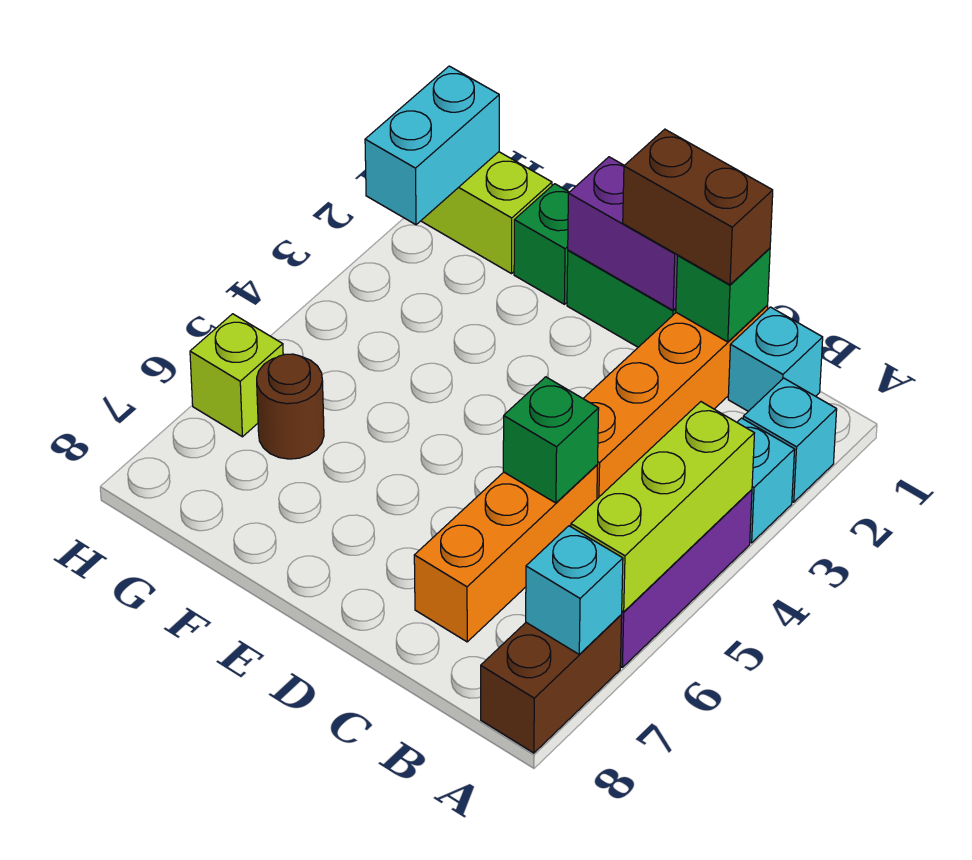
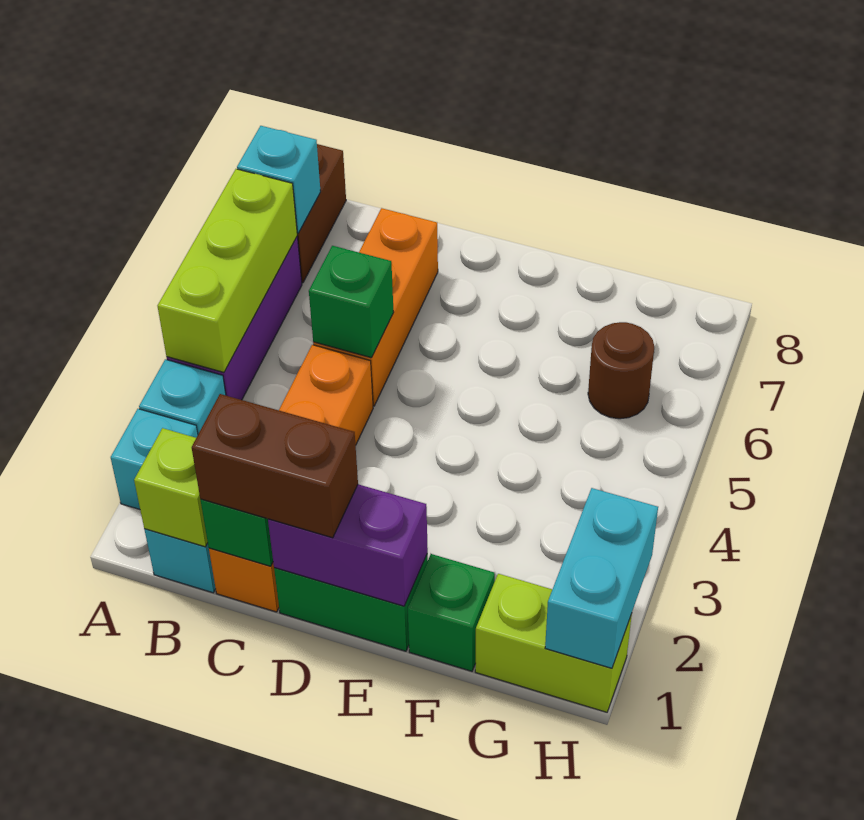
lime brick H6 level 1 -> lime brick B1 level 2

